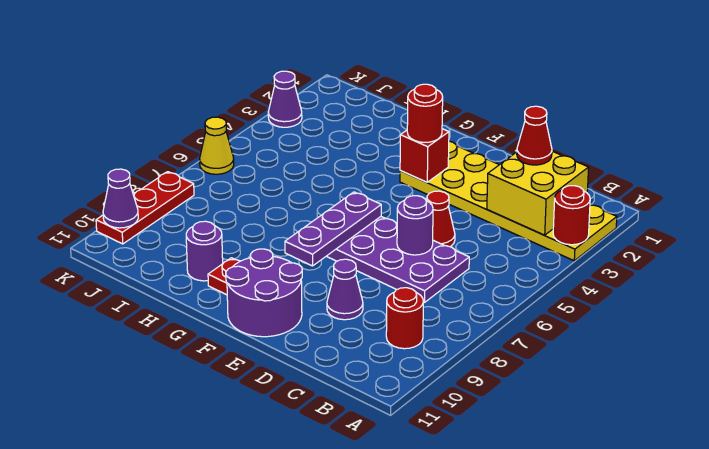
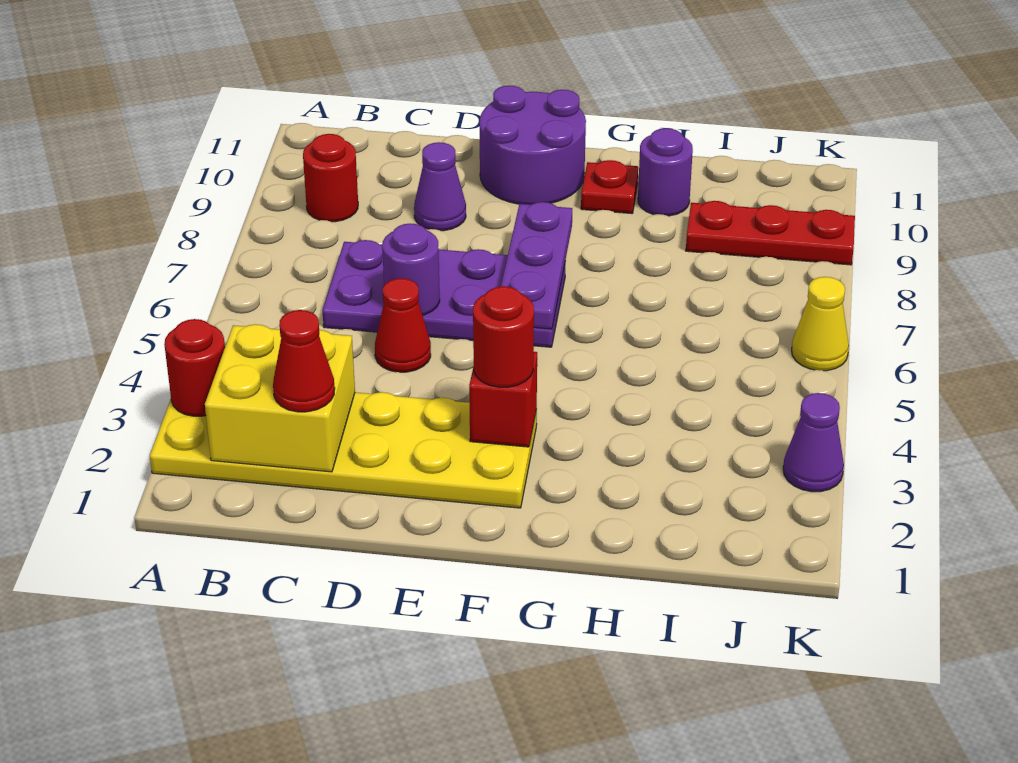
red plate K8:K10 level 1 -> red plate I9:K9 level 1
purple cone K10 level 2 -> none

